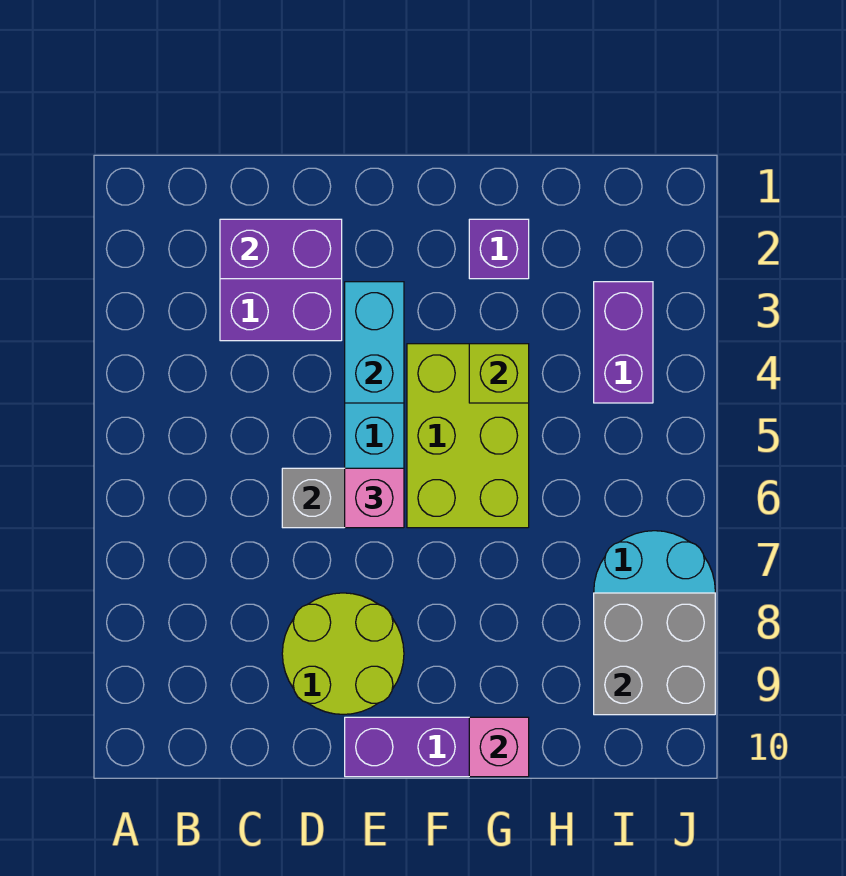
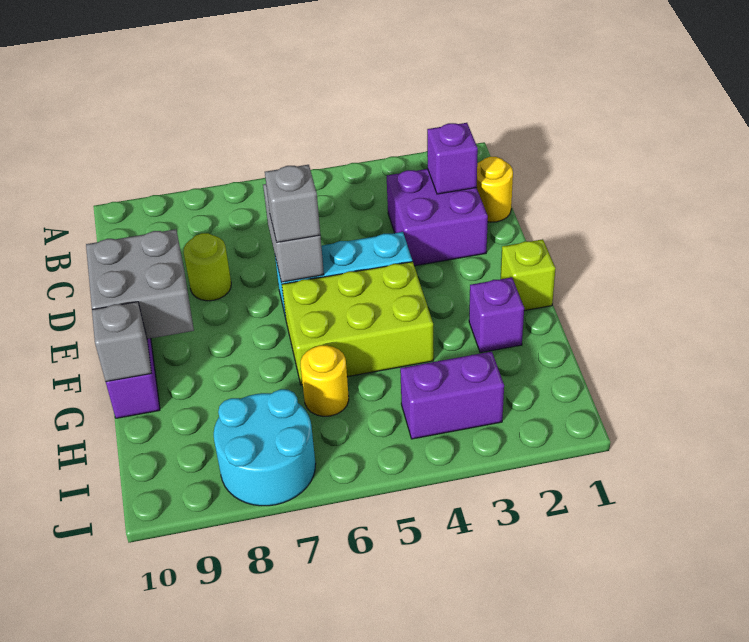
none -> yellow round brick C1 level 1
purple brick C2:D2 level 2 -> purple brick C2 level 2
lime round brick D8:E9 level 1 -> lime round brick D8 level 1
cyan brick E3:E4 level 2 -> none
pink brick E6 level 3 -> grey brick E6 level 3
lime brick G4 level 2 -> lime brick F1 level 1
pink brick G10 level 2 -> grey brick G10 level 2
none -> yellow round brick H6 level 1
grey brick I8:J9 level 2 -> grey brick E9:F10 level 2

